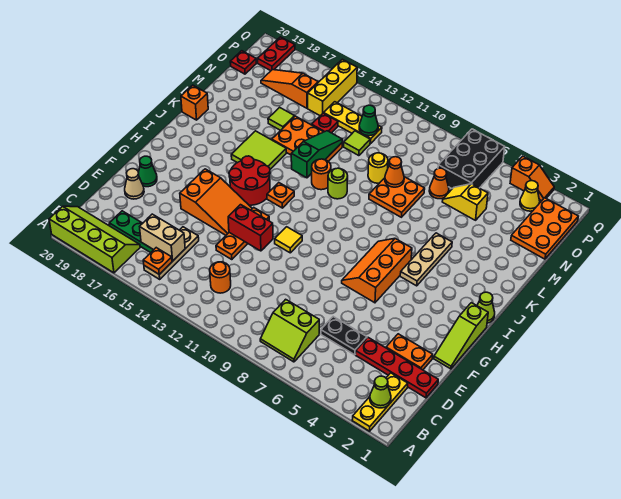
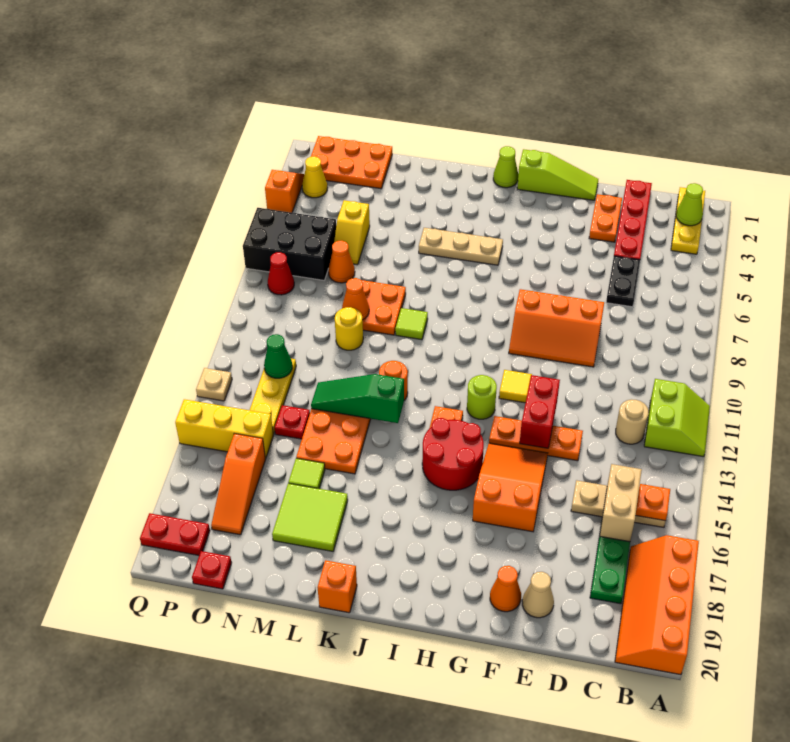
yellow plate A2:C2 level 1 -> yellow plate B1:B3 level 1
lime slope A17:B20 level 1 top A -> orange slope A17:B20 level 1 top A
lime slope B7:C8 level 1 top C -> lime slope A11:B12 level 1 top B
orange round brick C12 level 1 -> tan round brick C12 level 1
green cone F19 level 1 -> orange cone F19 level 1
orange slope G6:I7 level 1 top 6 -> orange slope E8:G9 level 1 top 8
lime tile J15:K16 level 1 -> lime tile L17:M18 level 1
lime round brick K11 level 1 -> lime round brick H12 level 1
lime tile N12 level 1 -> lime tile K9 level 1
none -> red cone P8 level 1
none -> tan plate Q13 level 1

